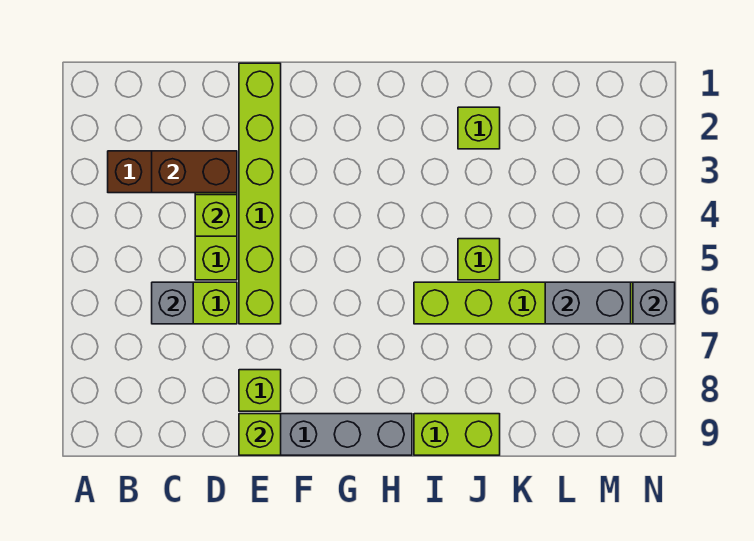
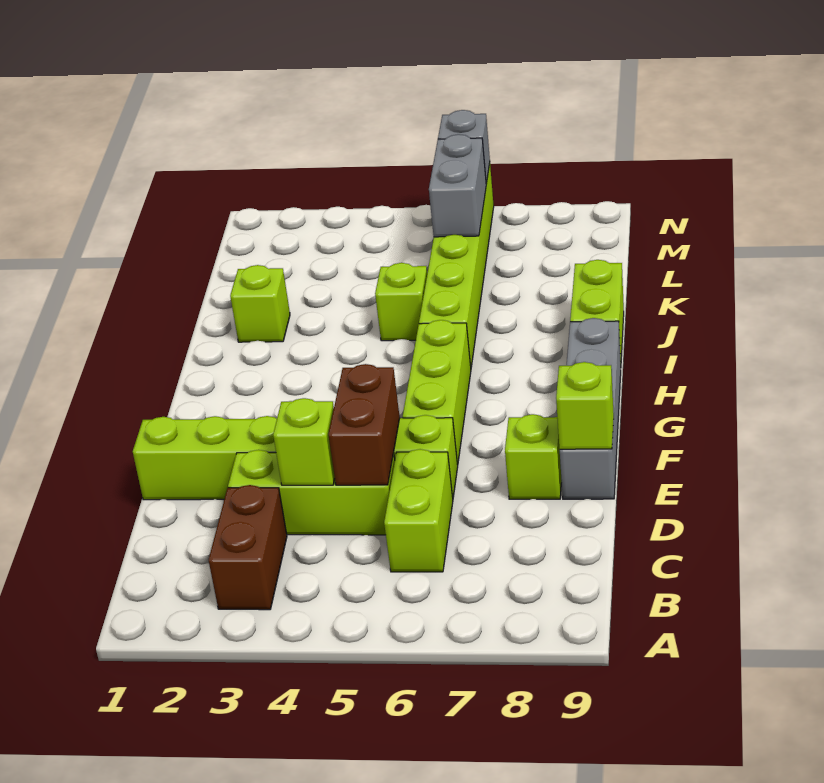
brown brick C3:D3 level 2 -> brown brick D5:E5 level 2
grey brick C6 level 2 -> none
none -> lime brick F6:H6 level 1

